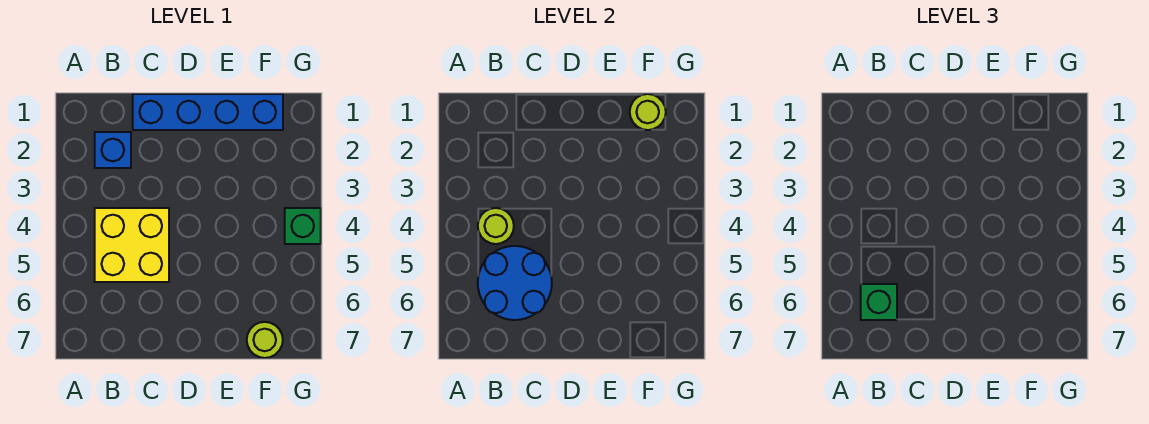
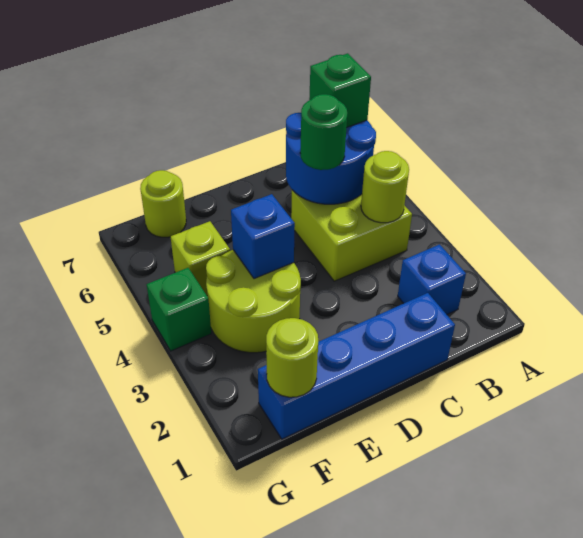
yellow brick B4:C5 level 1 -> lime brick B4:C5 level 1
none -> green round brick C5 level 3
none -> lime round brick E3:F4 level 1
none -> blue brick E4 level 2
none -> lime brick F5 level 1

